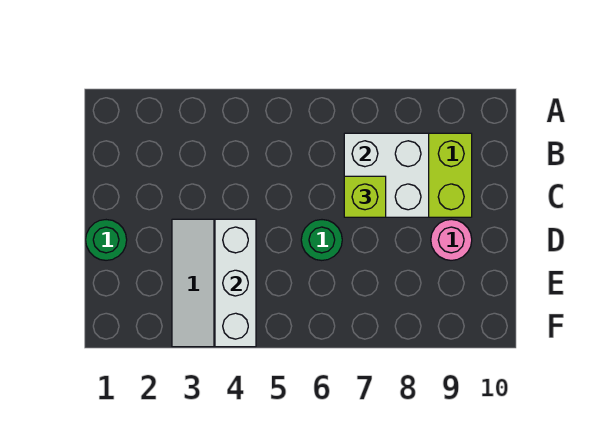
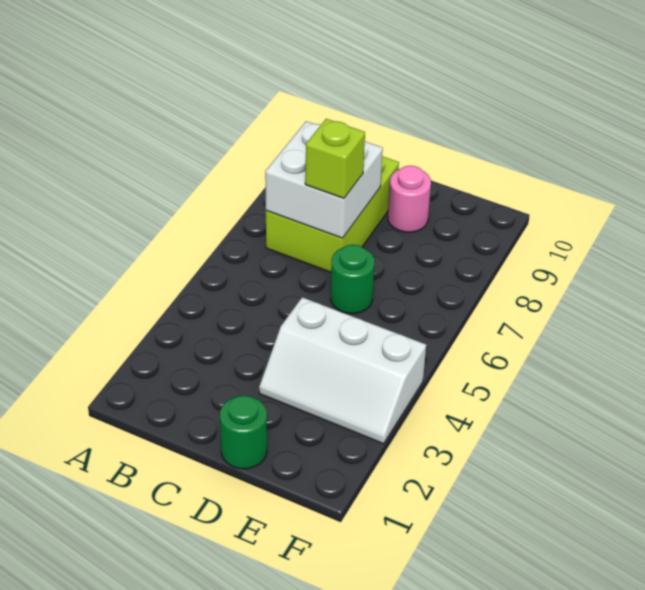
white brick D4:F4 level 2 -> none

